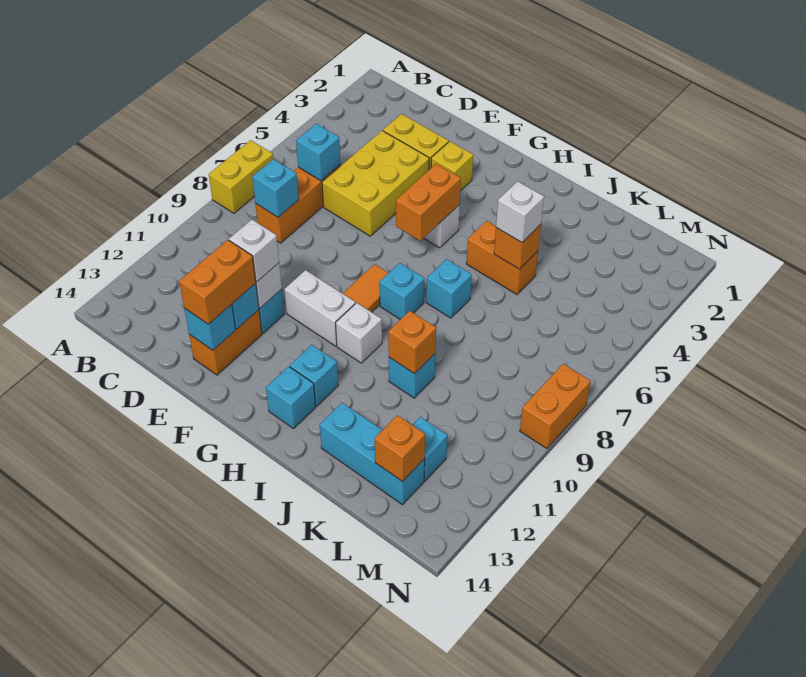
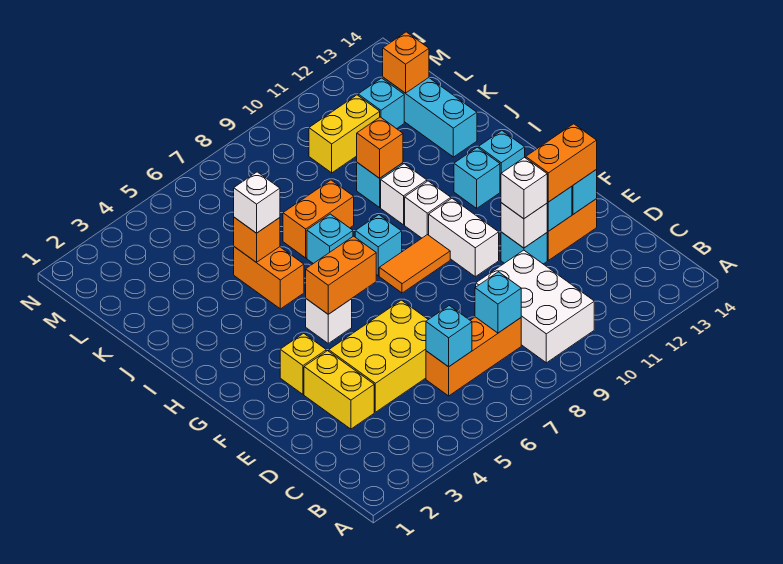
yellow brick A7:A8 level 1 -> yellow brick L10:L11 level 1
none -> white brick B9:D10 level 1
none -> white brick I10 level 1
orange brick N8:N9 level 1 -> orange brick J7:J8 level 1

